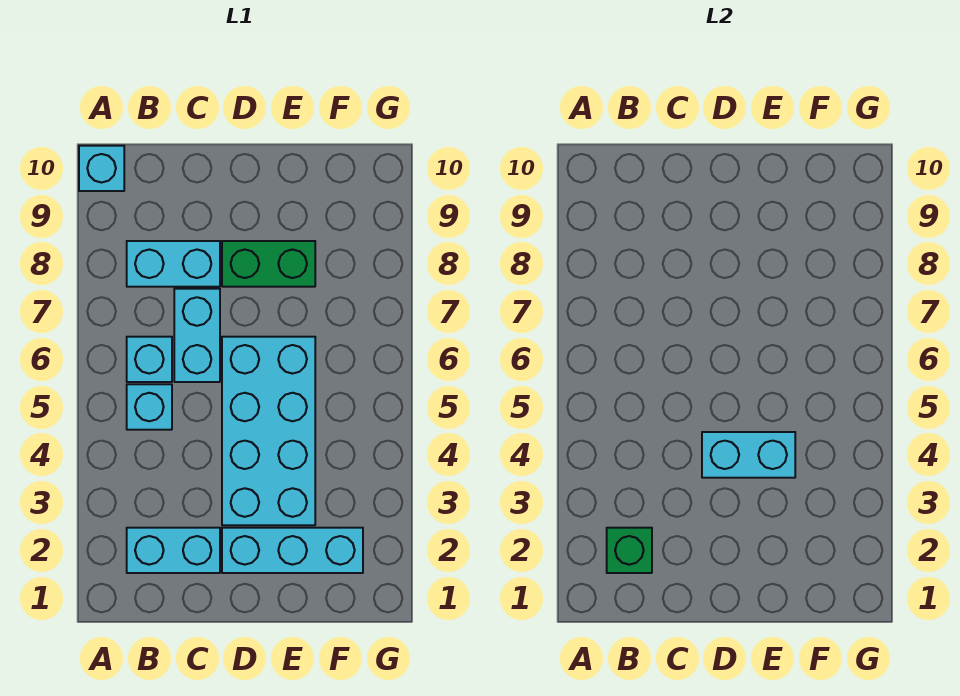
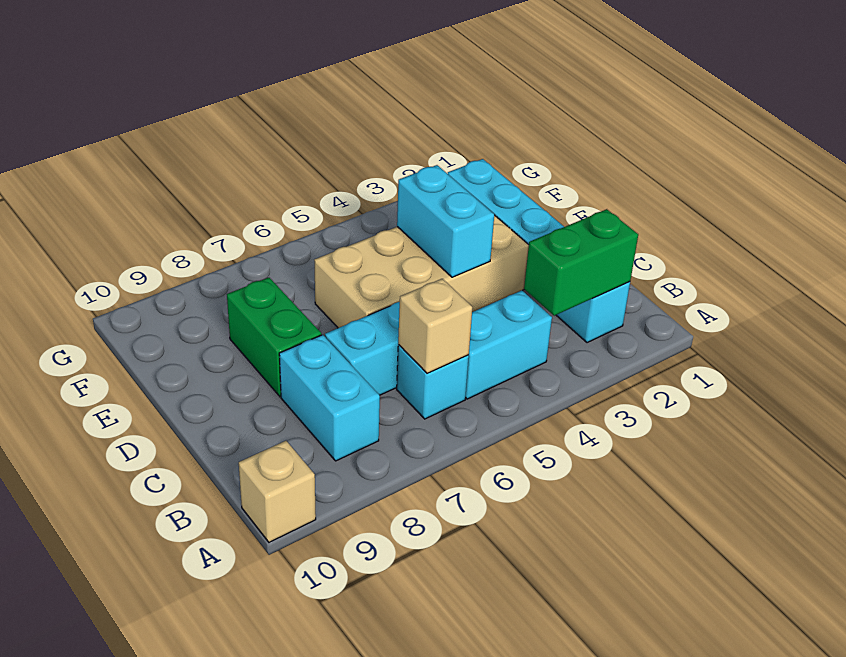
cyan brick A10 level 1 -> tan brick A10 level 1
green brick B2 level 2 -> green brick B2:B3 level 2
cyan brick B5 level 1 -> cyan brick B4:B5 level 1
none -> tan brick B6 level 2
cyan brick D3:E6 level 1 -> tan brick D3:E6 level 1

